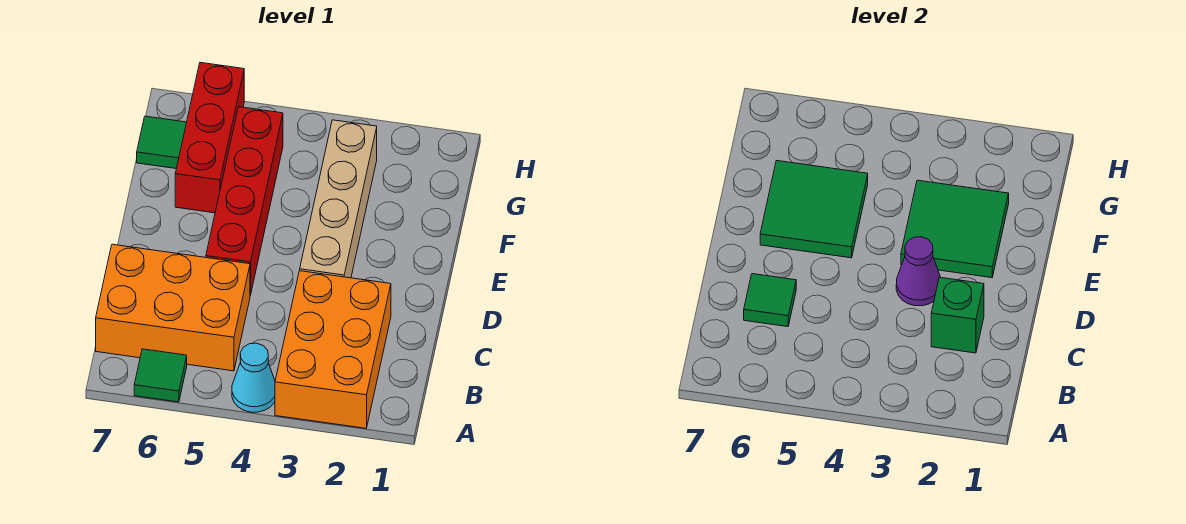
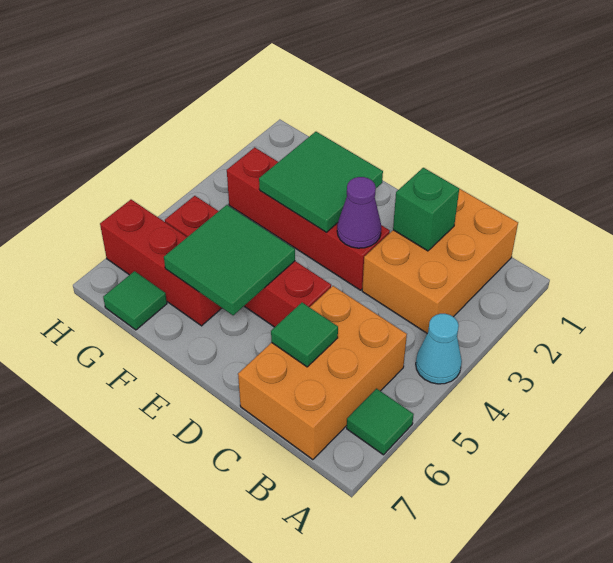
orange brick A2:C3 level 1 -> orange brick B1:C3 level 1
tan brick D3:G3 level 1 -> red brick D3:G3 level 1

